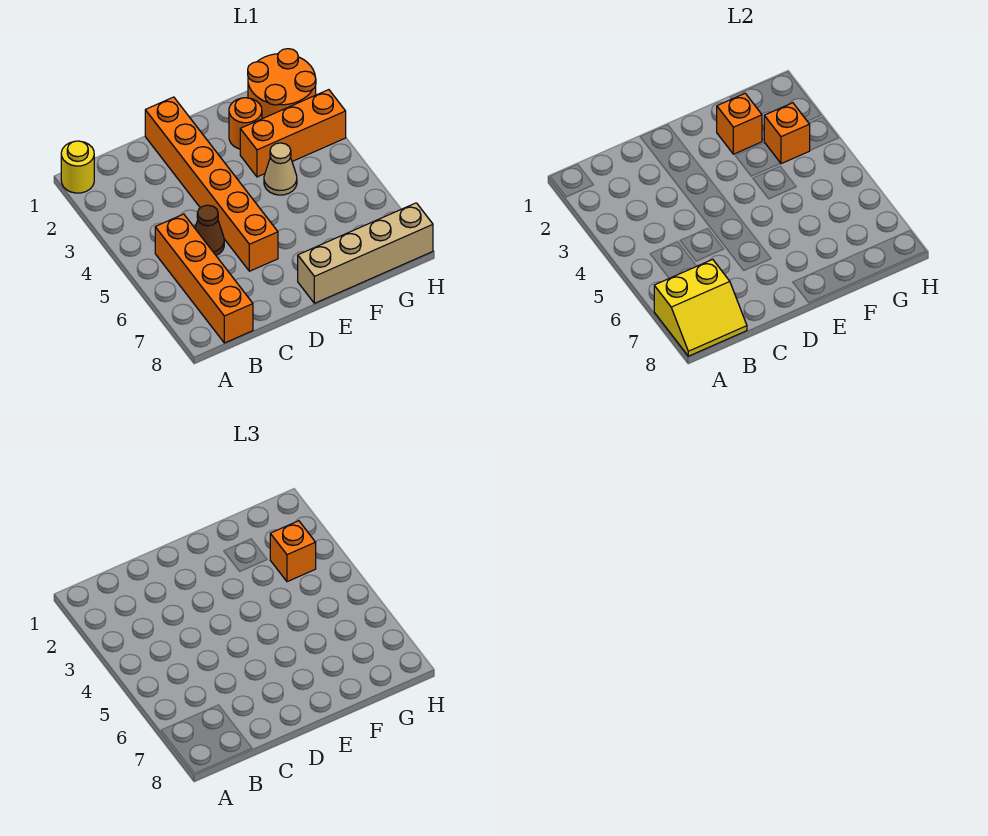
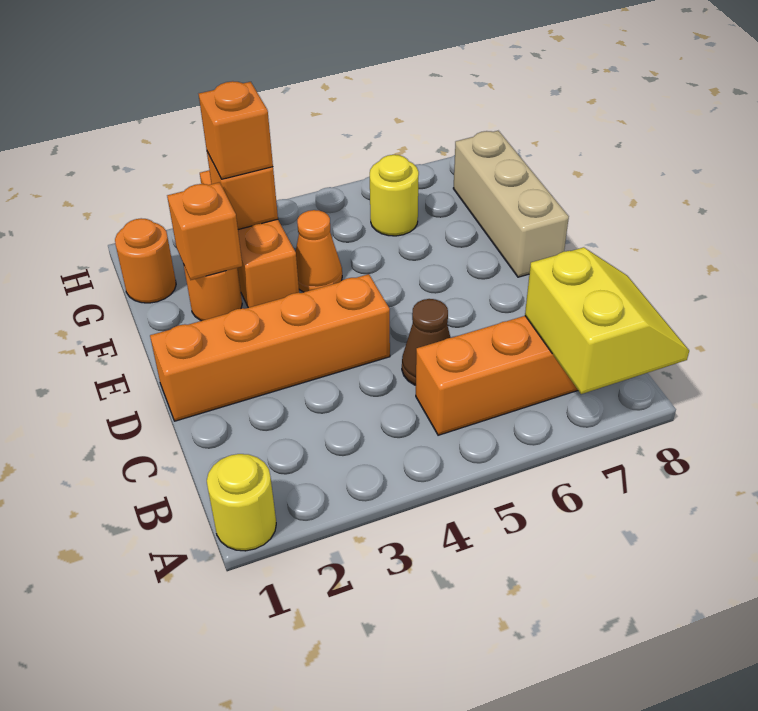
orange brick D1:D6 level 1 -> orange brick D1:D4 level 1
tan brick E8:H8 level 1 -> tan brick E8:G8 level 1
tan cone F4 level 1 -> orange cone F4 level 1
orange round brick G1:H2 level 1 -> orange round brick G1 level 1
none -> yellow round brick G6 level 1

